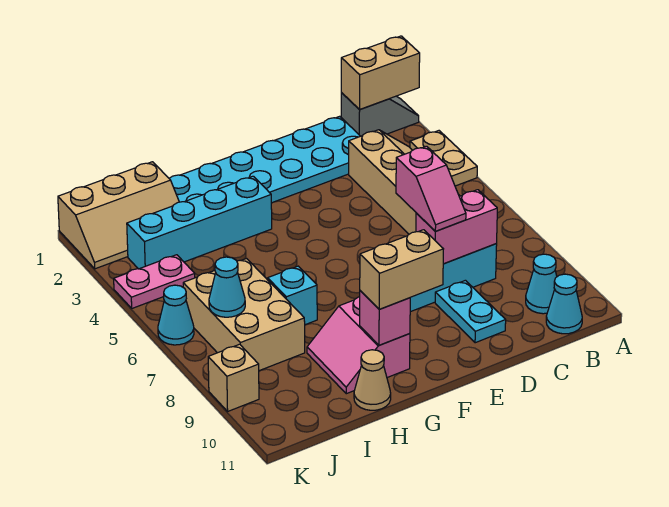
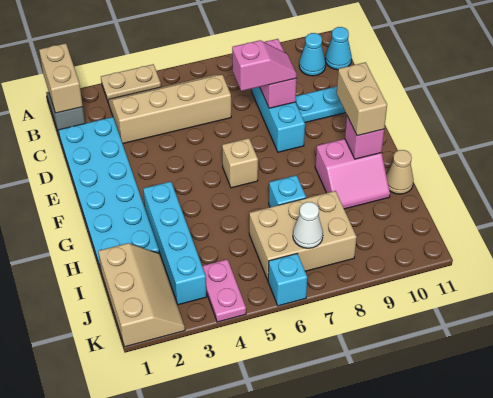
cyan cone J7 level 2 -> white cone J7 level 2
cyan cone K6 level 1 -> cyan brick K6 level 1
tan brick K9 level 1 -> tan brick F6 level 1

